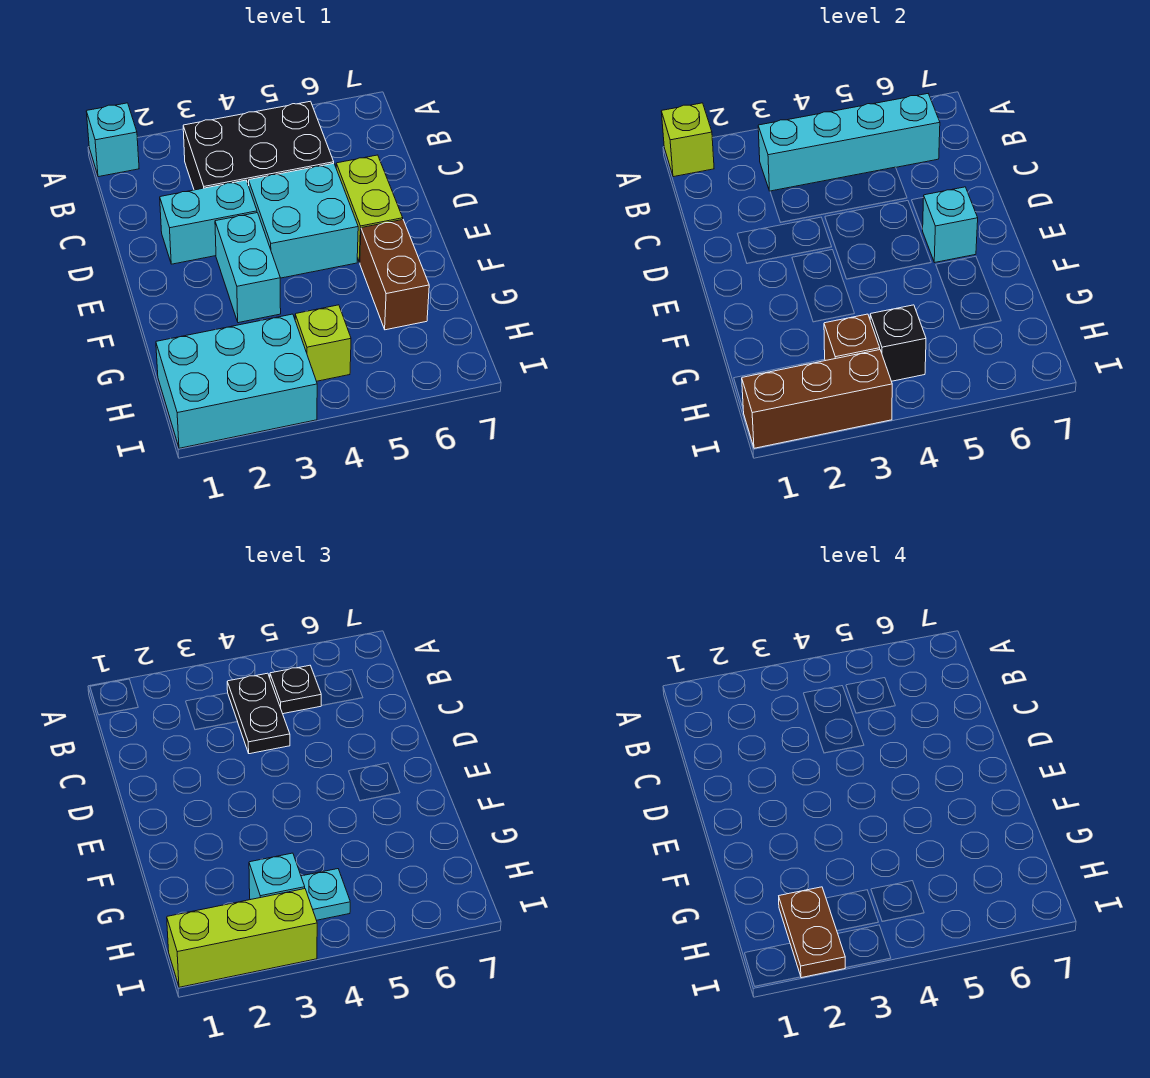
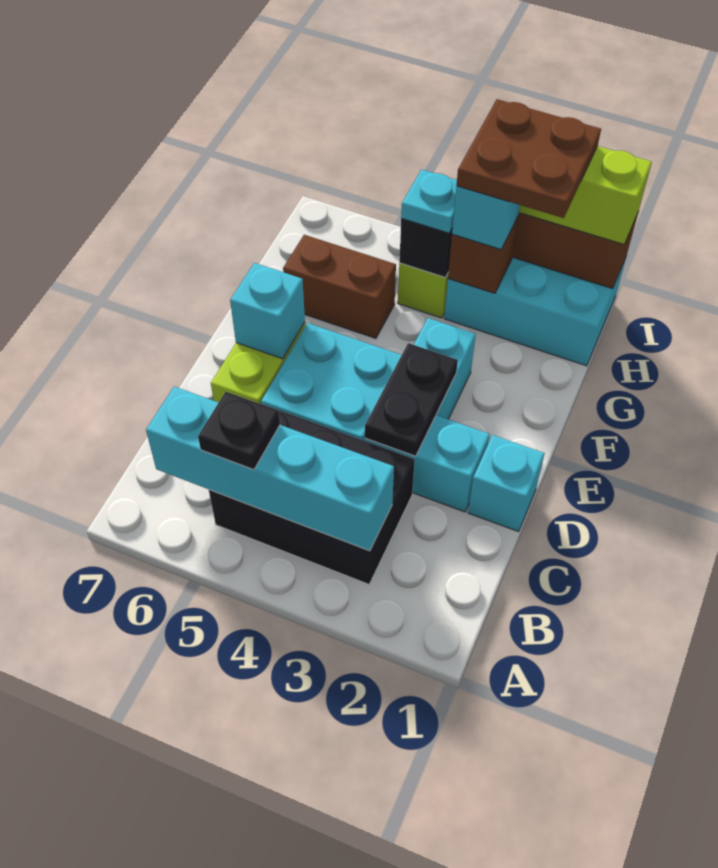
cyan brick A1 level 1 -> cyan brick D1 level 1
lime brick A1 level 2 -> none
black plate B4:C4 level 3 -> black plate D3:E3 level 2
brown brick F6:G6 level 1 -> brown brick G5:G6 level 1
brown plate H2:I2 level 4 -> brown plate H2:I3 level 4

